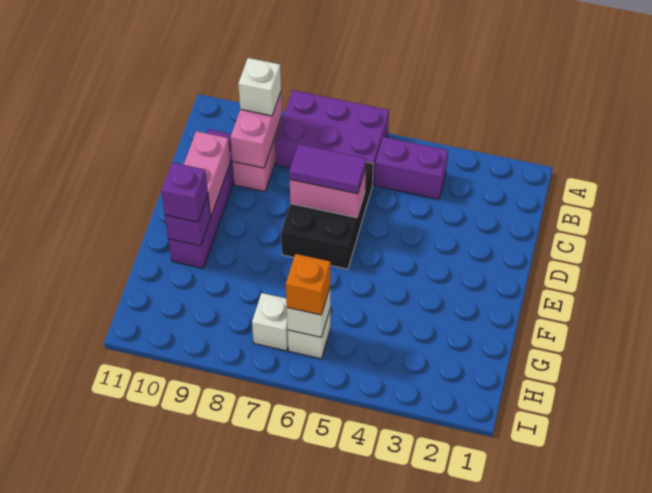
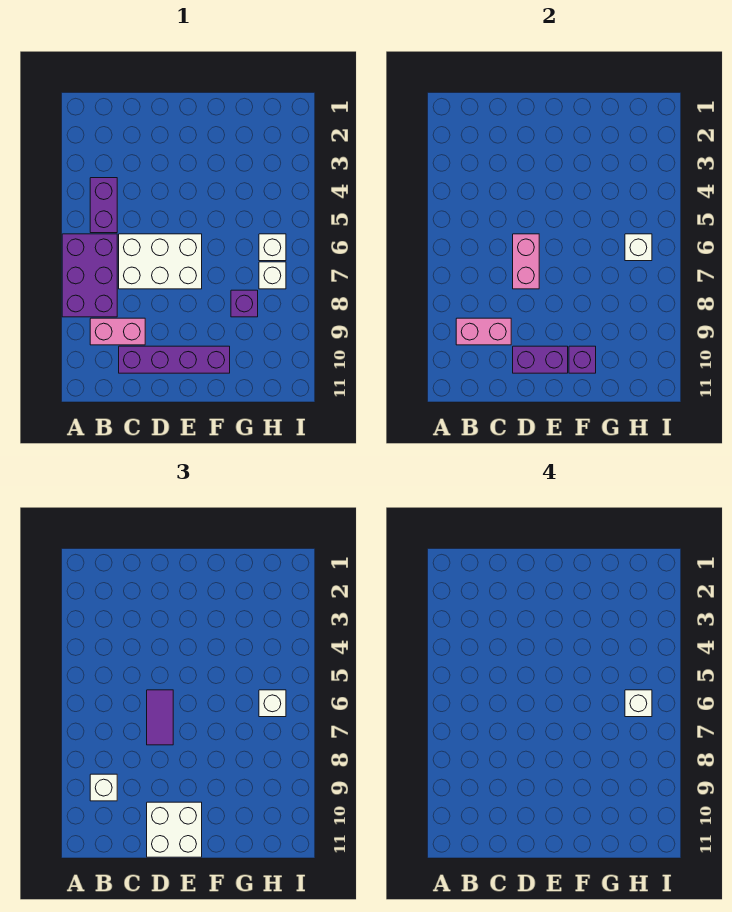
black brick C6:E7 level 1 -> white brick C6:E7 level 1
pink brick D10:E10 level 2 -> purple brick D10:E10 level 2
none -> white brick D10:E11 level 3
purple brick F10 level 3 -> purple brick G8 level 1
orange brick H6 level 3 -> white brick H6 level 3
none -> white brick H6 level 4

